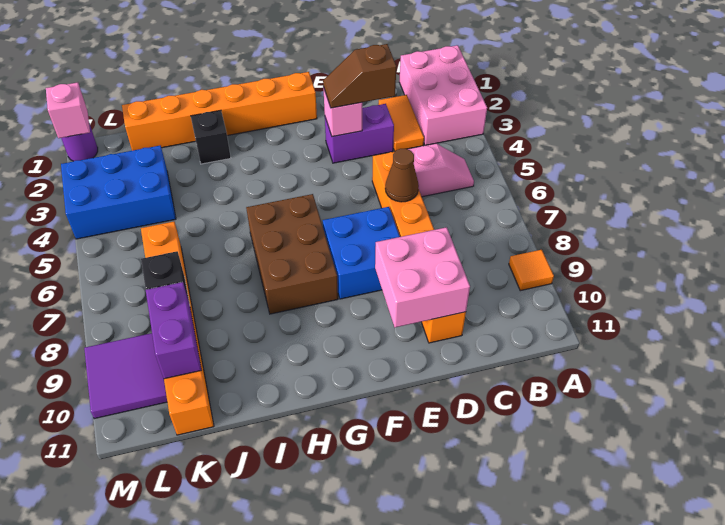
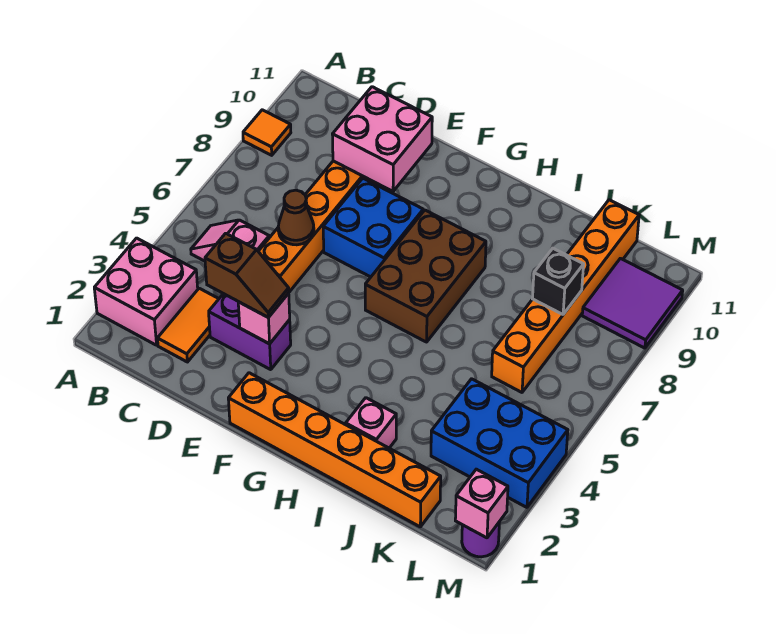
pink brick A1:B3 level 1 -> pink brick A2:B3 level 1
black brick I2 level 1 -> pink brick I2 level 1
purple brick K9:K10 level 2 -> none

